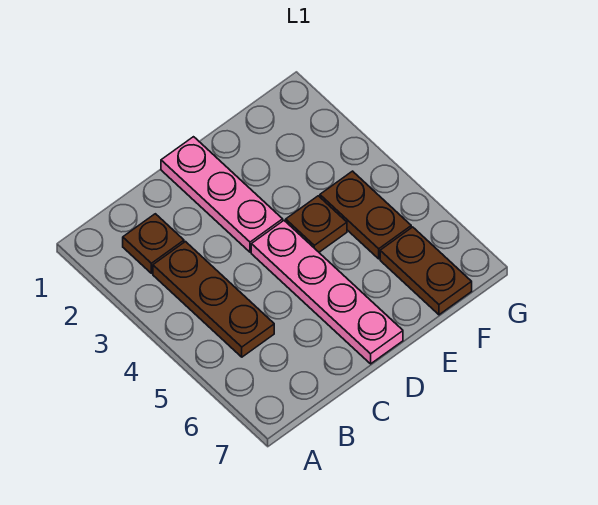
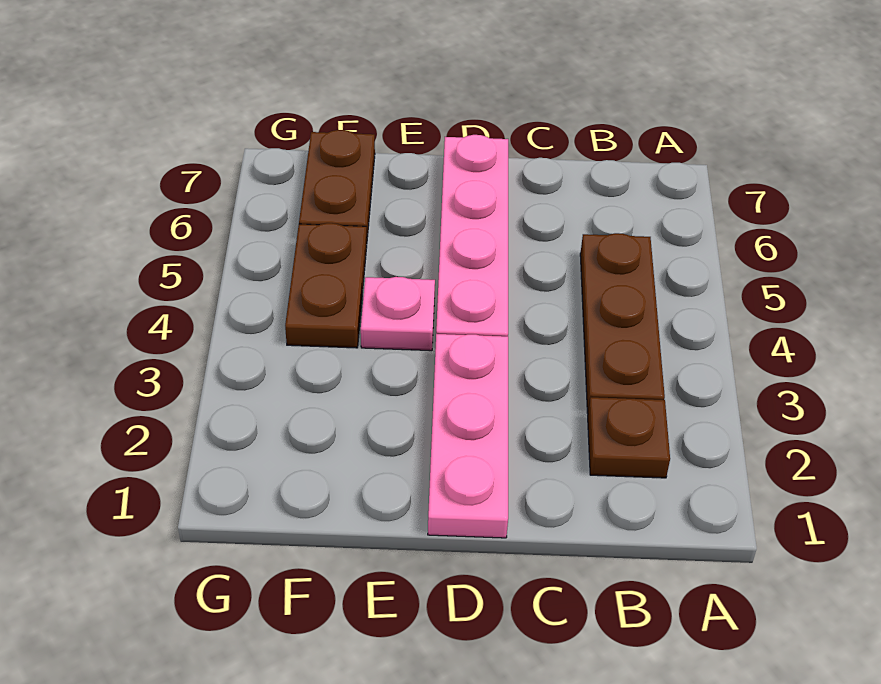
brown plate E4 level 1 -> pink plate E4 level 1

